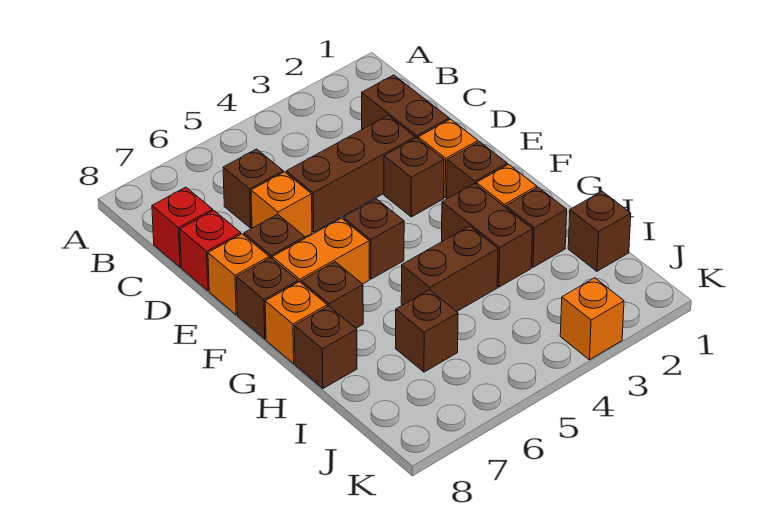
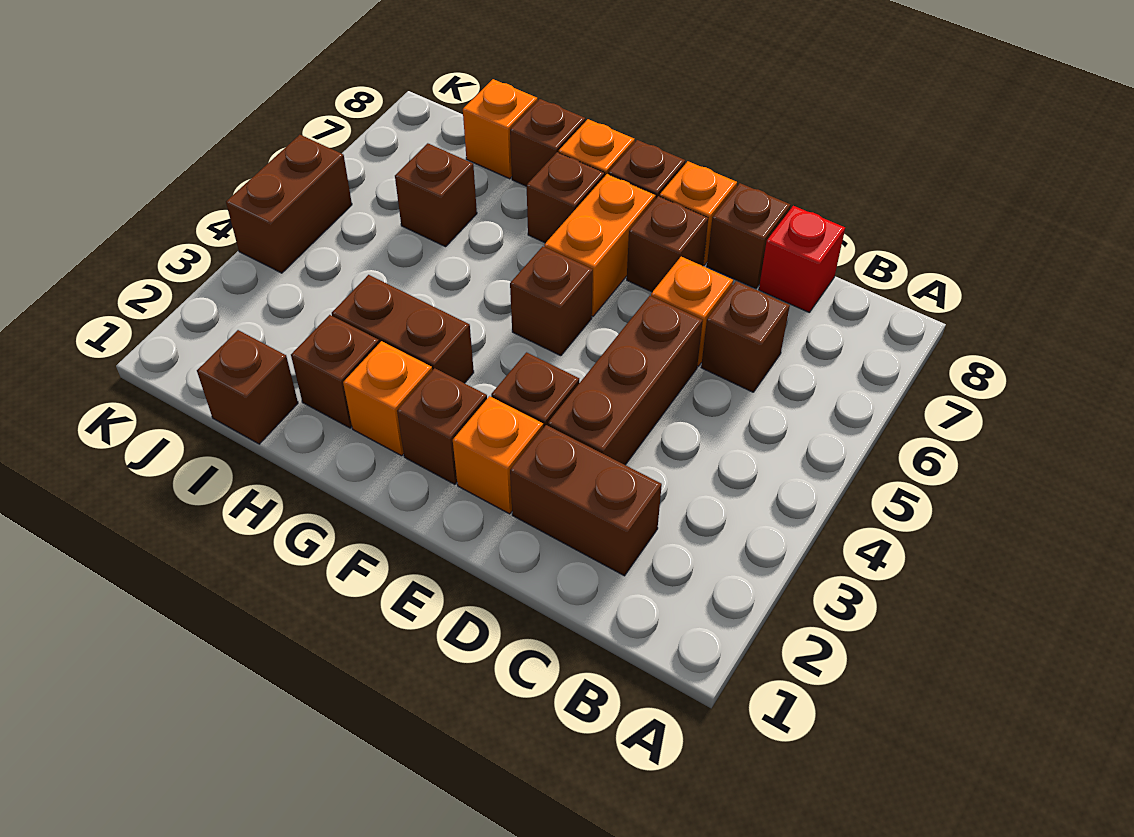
red brick D8 level 1 -> brown brick D8 level 1
brown brick H4:H5 level 1 -> brown brick K4:K5 level 1
orange brick K3 level 1 -> orange brick I8 level 1

